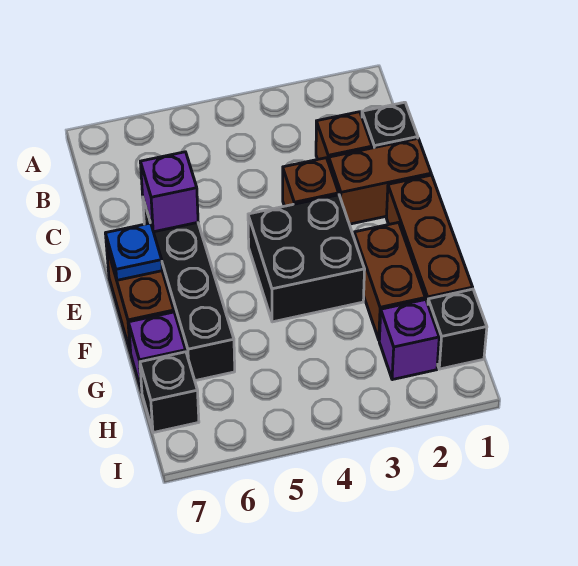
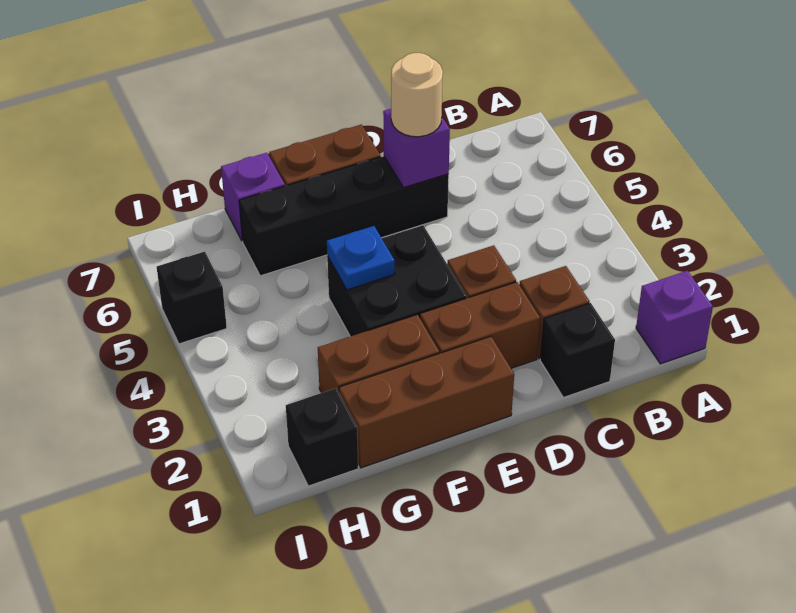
brown brick D1:D2 level 1 -> brown brick D2:E2 level 1
none -> tan round brick D6 level 3
blue plate E7 level 2 -> blue plate F4 level 2
purple brick H2 level 1 -> purple brick A1 level 1
black brick H7 level 1 -> black brick I5 level 1

